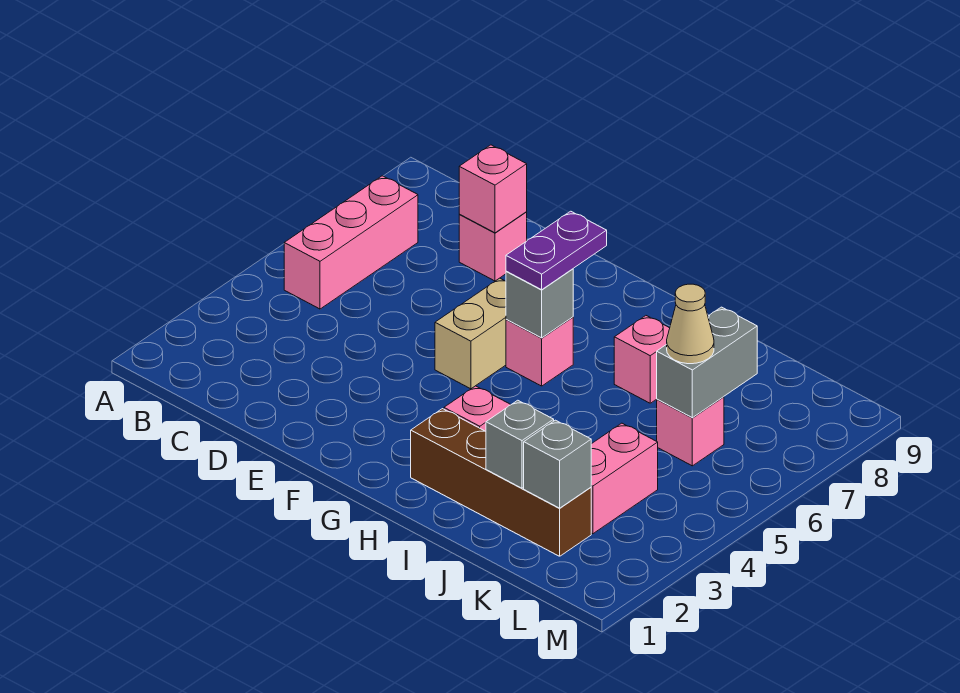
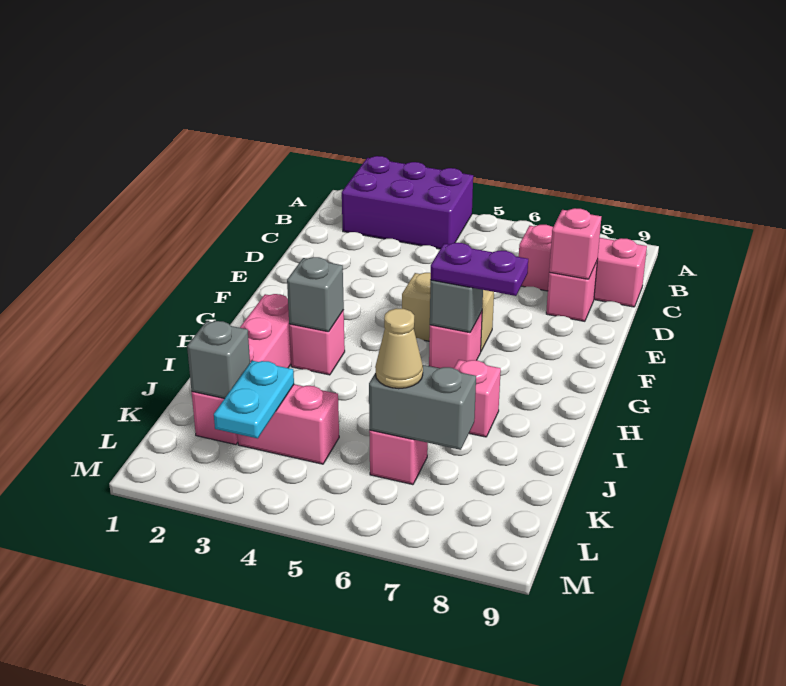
none -> purple brick A2:B4 level 1
pink brick B5:B7 level 1 -> pink brick C7:C9 level 1
brown brick H2:K2 level 1 -> pink brick H2:K2 level 1
grey brick J2 level 2 -> grey brick H3 level 2
none -> cyan plate K3:L3 level 2

